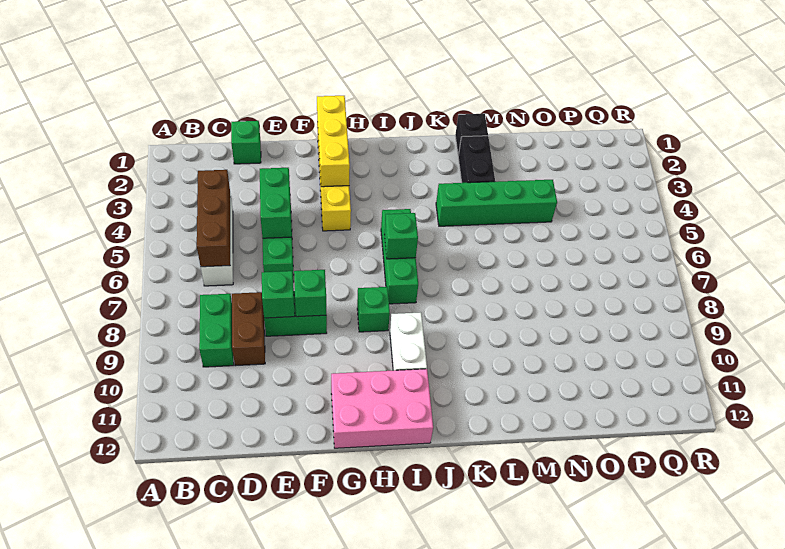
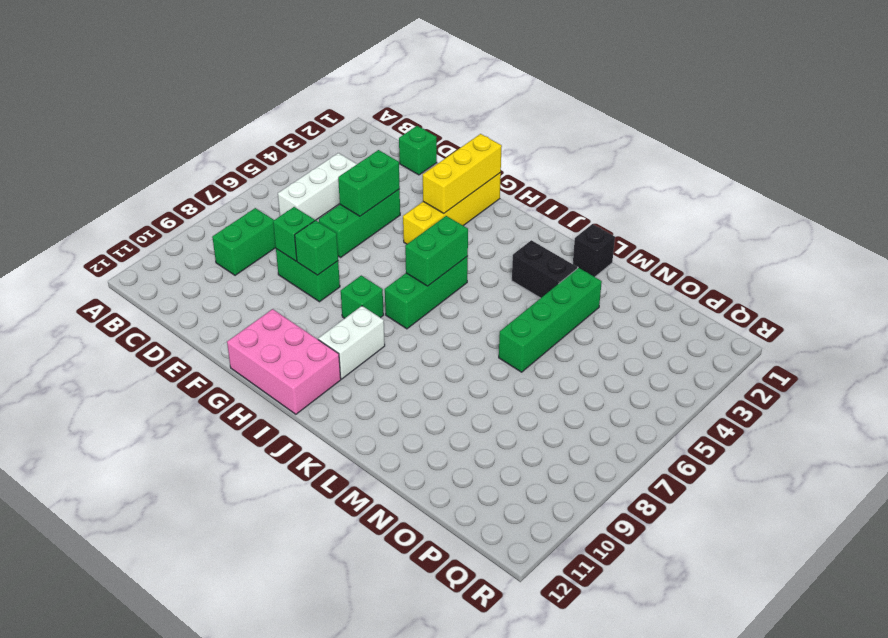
brown brick C4:C6 level 2 -> none
brown brick D8:D9 level 1 -> none
green brick I6 level 2 -> green brick I5:I6 level 2
green brick K4:N4 level 1 -> green brick M3:M6 level 1
black brick L2:L3 level 1 -> black brick K3:L3 level 1

